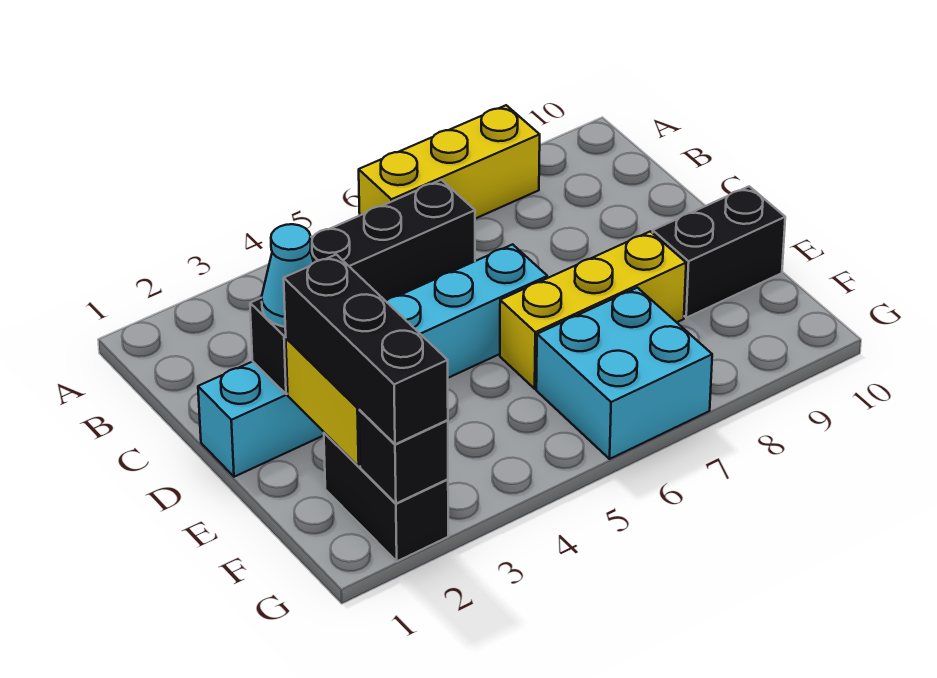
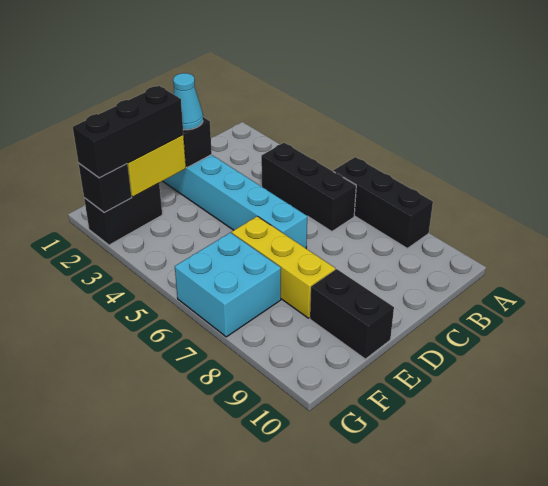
yellow brick A6:A8 level 1 -> black brick A6:A8 level 1

